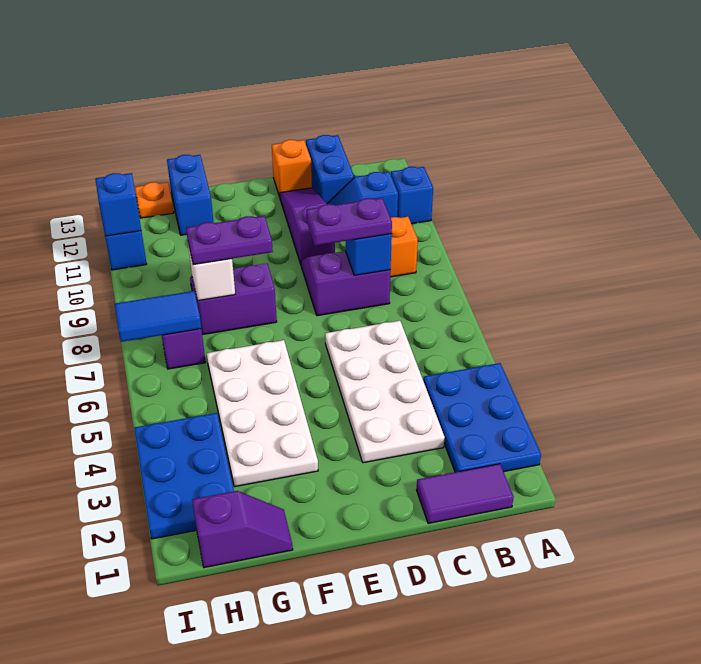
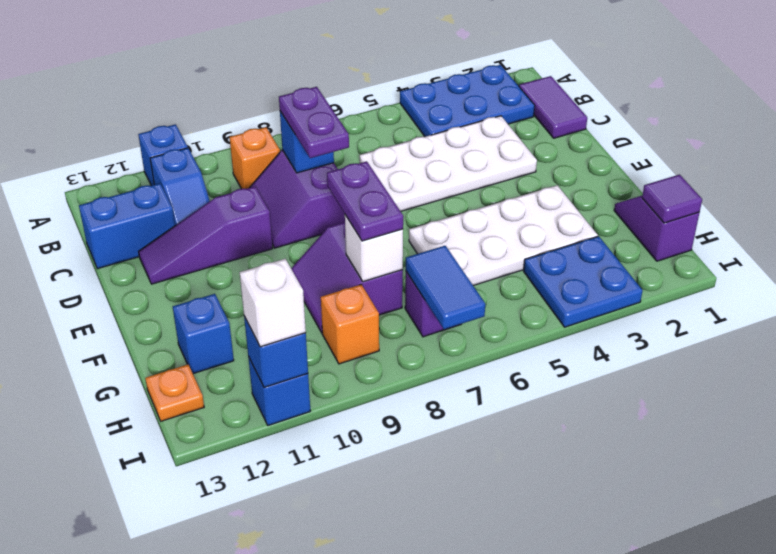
orange brick D13 level 1 -> orange brick H9 level 1
blue brick G12:G13 level 1 -> blue brick G12 level 1
none -> purple tile H1 level 2
blue plate H2:I4 level 1 -> blue plate H3:I4 level 1
none -> white brick I11 level 3

